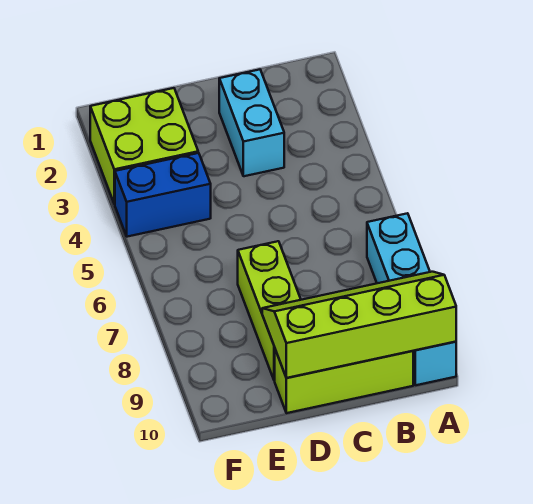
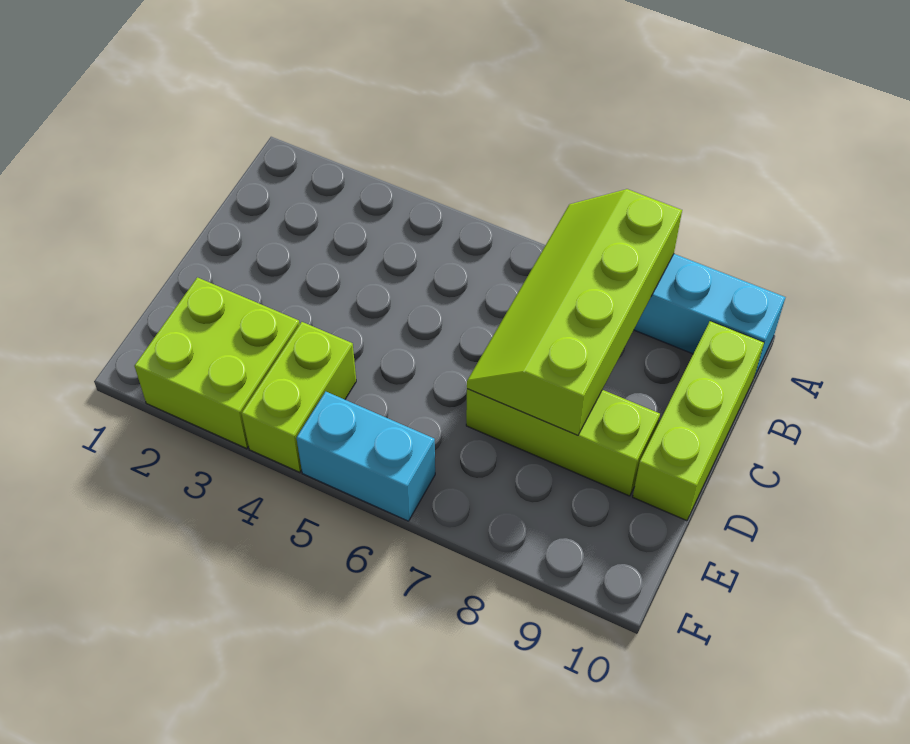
lime slope A9:D10 level 2 top 10 -> lime slope A7:D8 level 2 top 8
cyan brick C2:C3 level 1 -> cyan brick F5:F6 level 1
blue brick E4:F4 level 1 -> lime brick E4:F4 level 1

